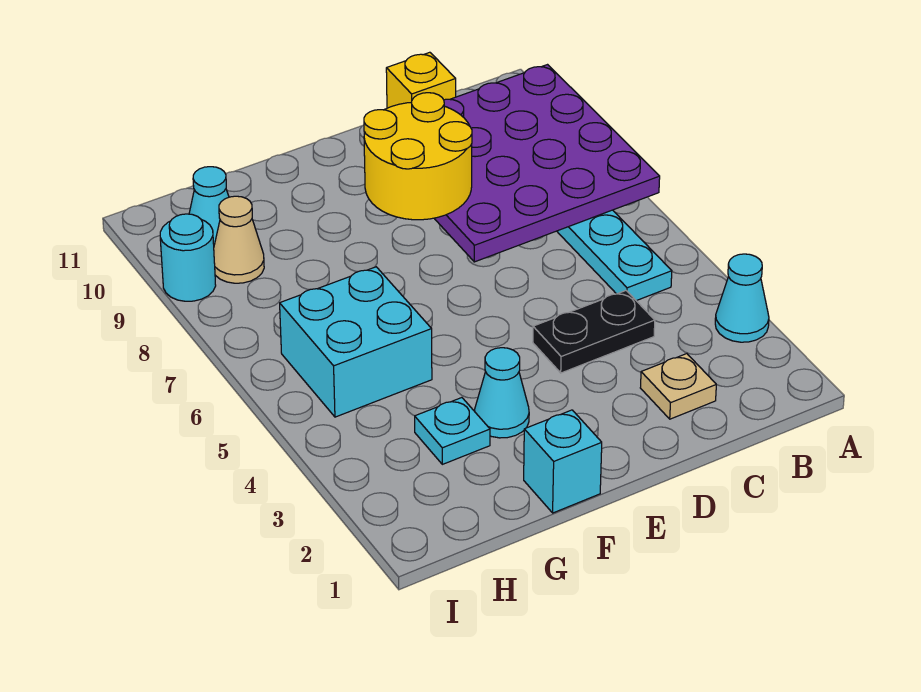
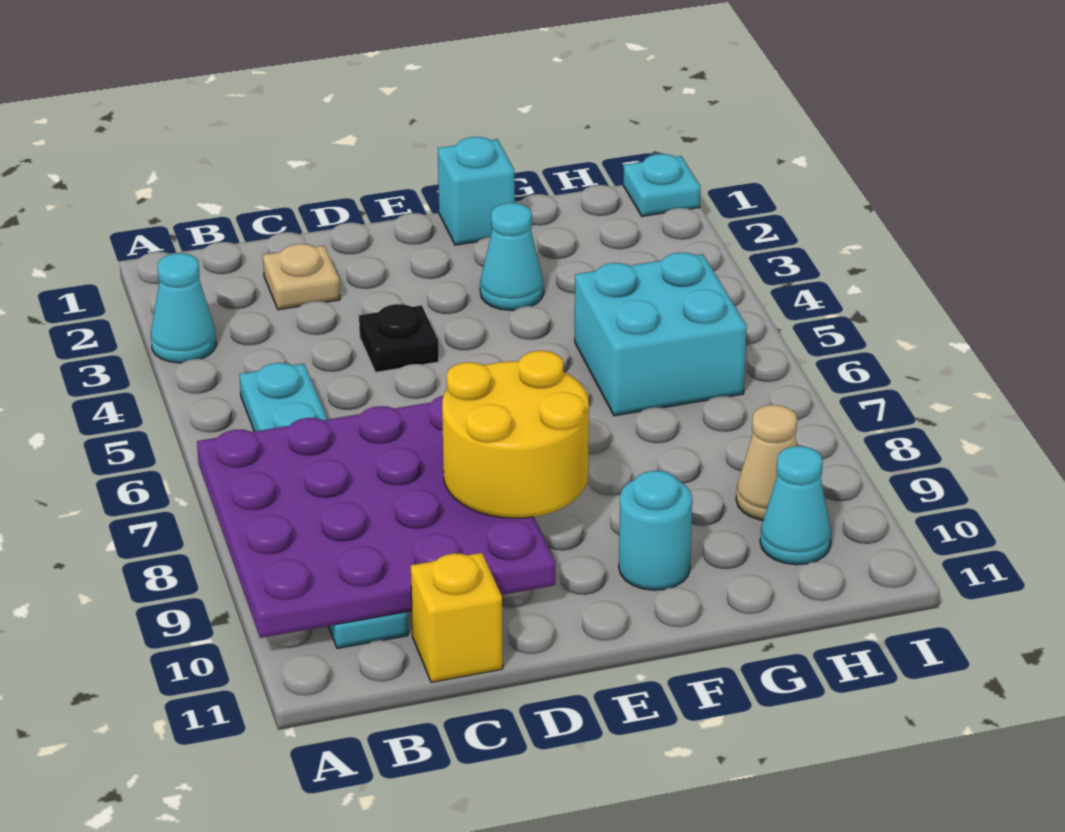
black plate C4:D4 level 1 -> black plate D4 level 1
cyan plate G3 level 1 -> cyan plate I1 level 1
cyan round brick I9 level 1 -> cyan round brick F10 level 1

